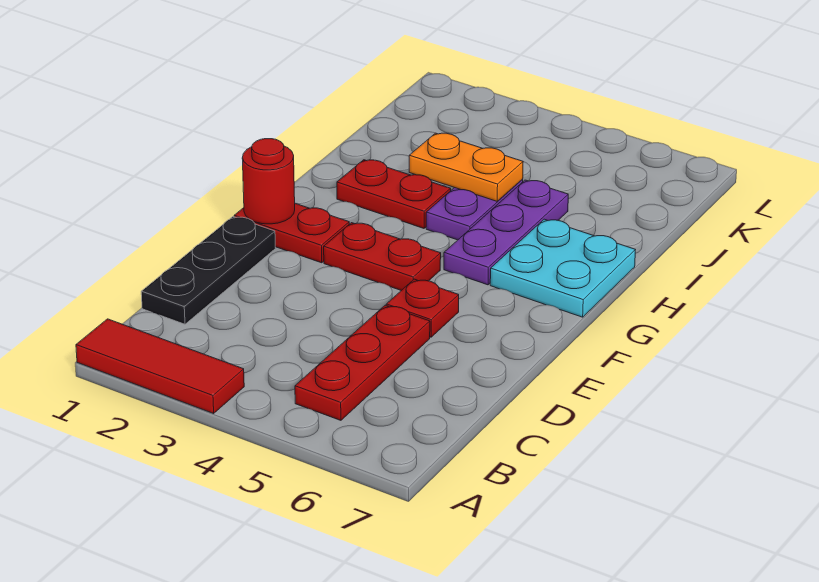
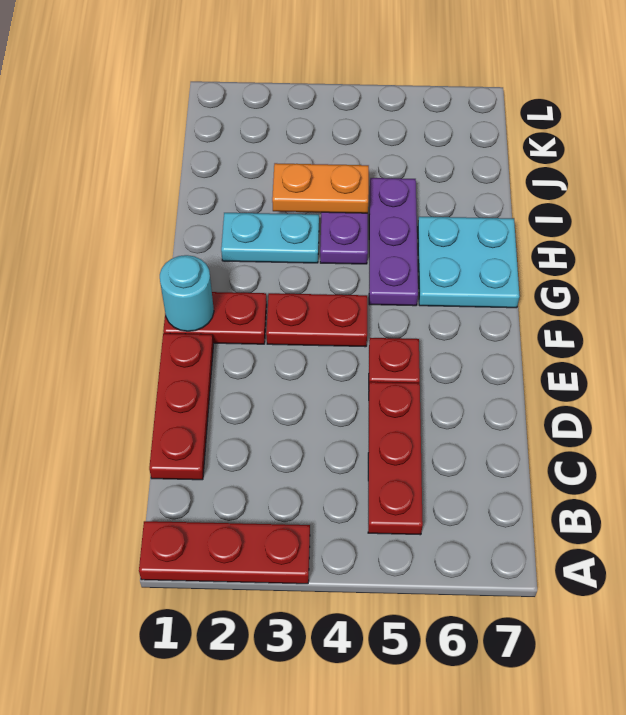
red tile A1:A3 level 1 -> red plate A1:A3 level 1
black plate C1:E1 level 1 -> red plate C1:E1 level 1
red round brick F1 level 2 -> cyan round brick F1 level 2
red plate H2:H3 level 1 -> cyan plate H2:H3 level 1

